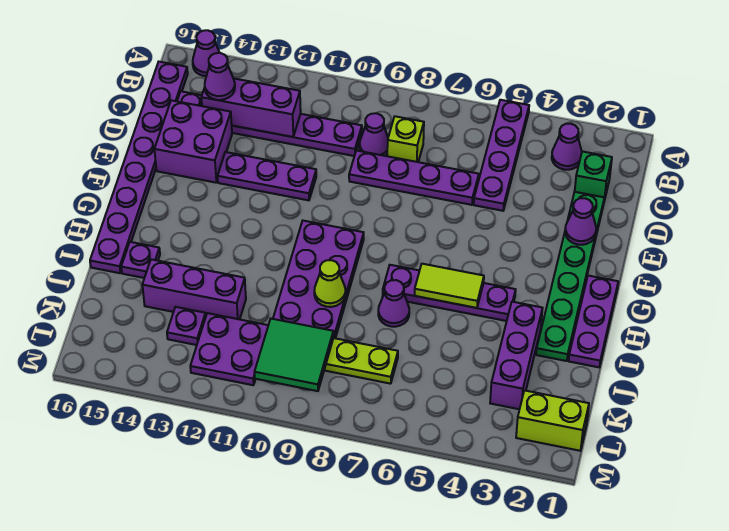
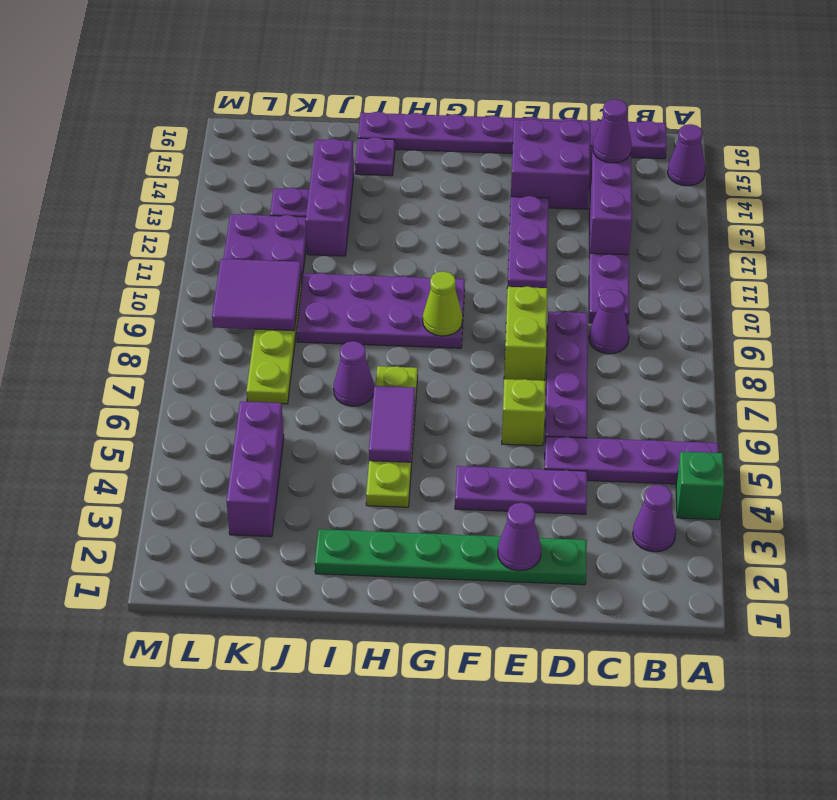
green brick C2 level 1 -> green brick A4 level 1
lime brick C8 level 1 -> lime brick E6 level 1
purple plate G1:I1 level 1 -> purple plate D4:F4 level 1
purple plate H4:H7 level 1 -> lime plate H4:H7 level 1
lime tile H5:H6 level 2 -> purple tile H5:H6 level 2
purple brick I3:K3 level 1 -> purple brick K3:K5 level 1
lime cone I9 level 2 -> lime cone G9 level 2
green tile K9:L10 level 2 -> purple tile K9:L10 level 2
lime brick L1:L2 level 1 -> lime brick E8:E9 level 1

